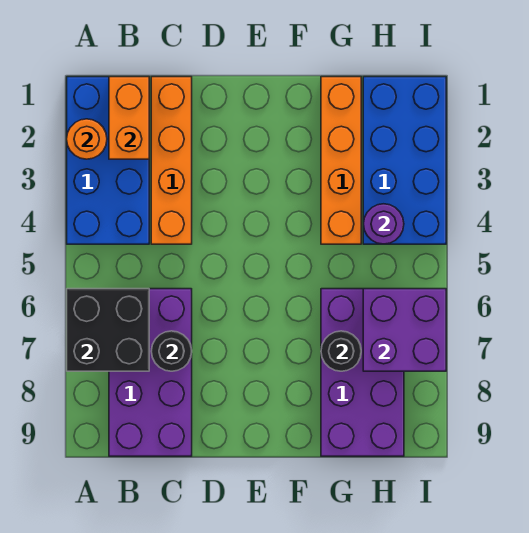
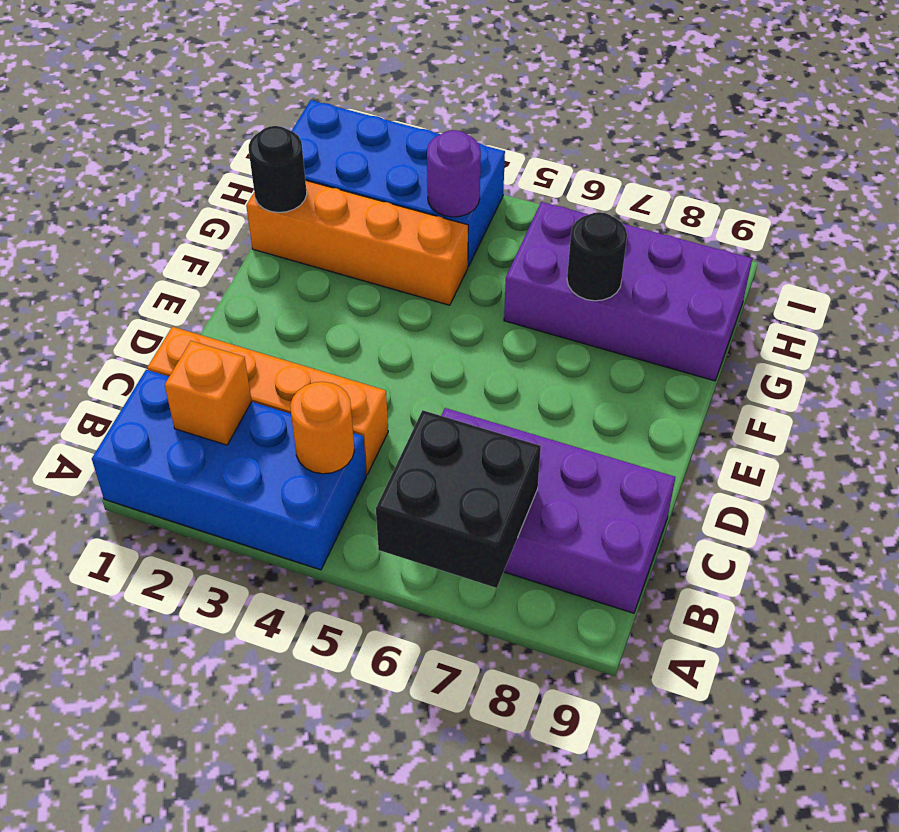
orange round brick A2 level 2 -> orange round brick B4 level 2
orange brick B1:B2 level 2 -> orange brick B2 level 2
black round brick C7 level 2 -> black round brick G1 level 2
purple brick H6:I7 level 2 -> none

